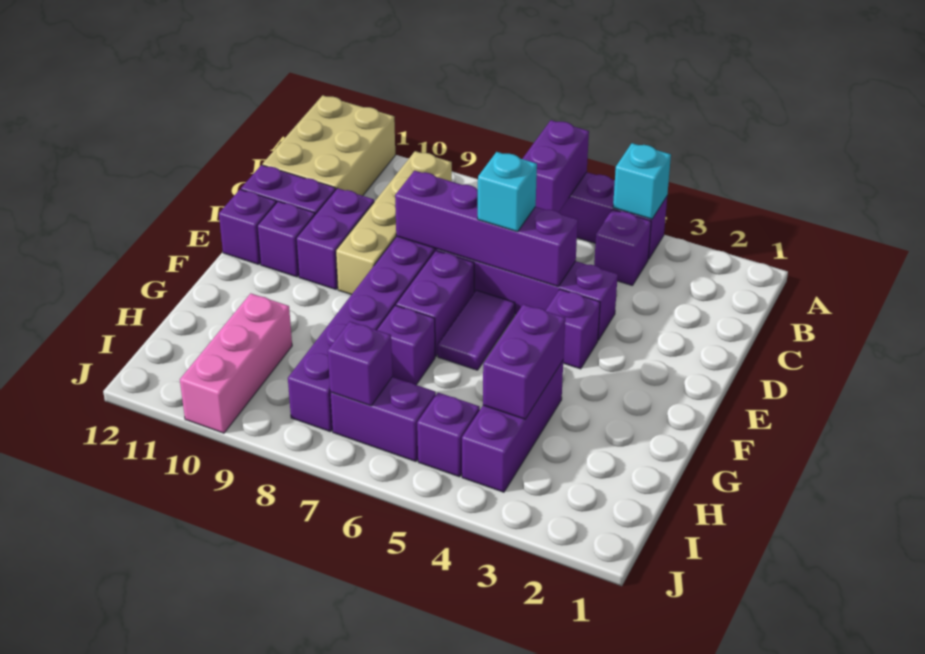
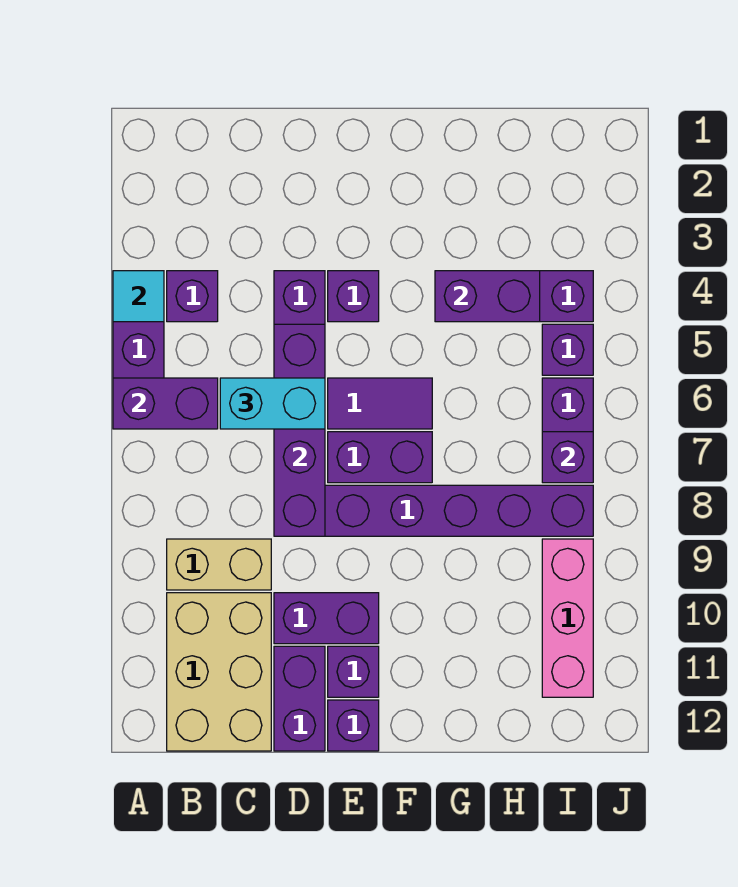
cyan brick A4 level 2 -> cyan tile A4 level 2
tan brick A11:C12 level 1 -> tan brick B10:C12 level 1
tan brick B9:E9 level 1 -> tan brick B9:C9 level 1
cyan brick D6 level 3 -> cyan brick C6:D6 level 3
purple brick G7 level 1 -> none
pink brick H10:J10 level 1 -> pink brick I9:I11 level 1

